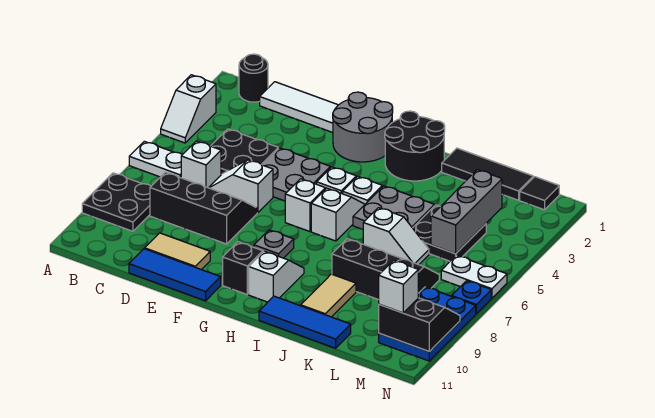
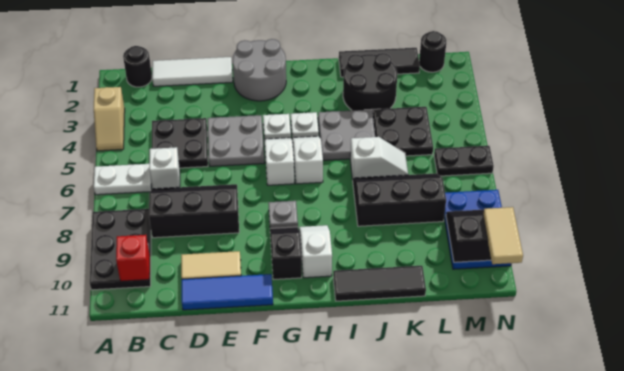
white slope A3:A4 level 1 top 3 -> tan slope A3:A4 level 1 top 3
black plate A8:B9 level 1 -> black plate A8:B10 level 1
none -> red brick B10 level 2
white slope D6:E6 level 1 top E -> none
black round brick H1:I2 level 1 -> black round brick J2:K3 level 1
blue tile I11:K11 level 1 -> black tile I11:K11 level 1
tan tile J9:J10 level 1 -> tan tile N10:N11 level 3
grey brick L3:L5 level 2 -> none
black tile M1 level 1 -> black round brick M1 level 1
white plate M6:N6 level 1 -> black plate M6:N6 level 1
white brick M10 level 3 -> none
blue plate N7 level 1 -> none

